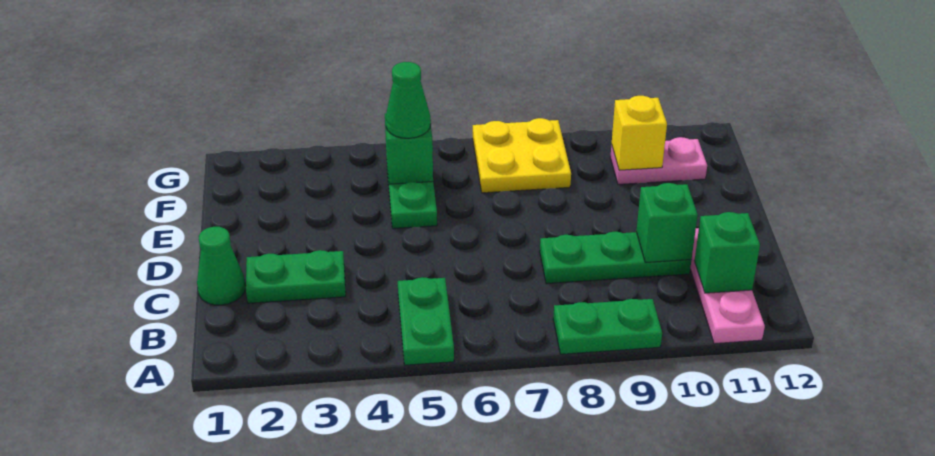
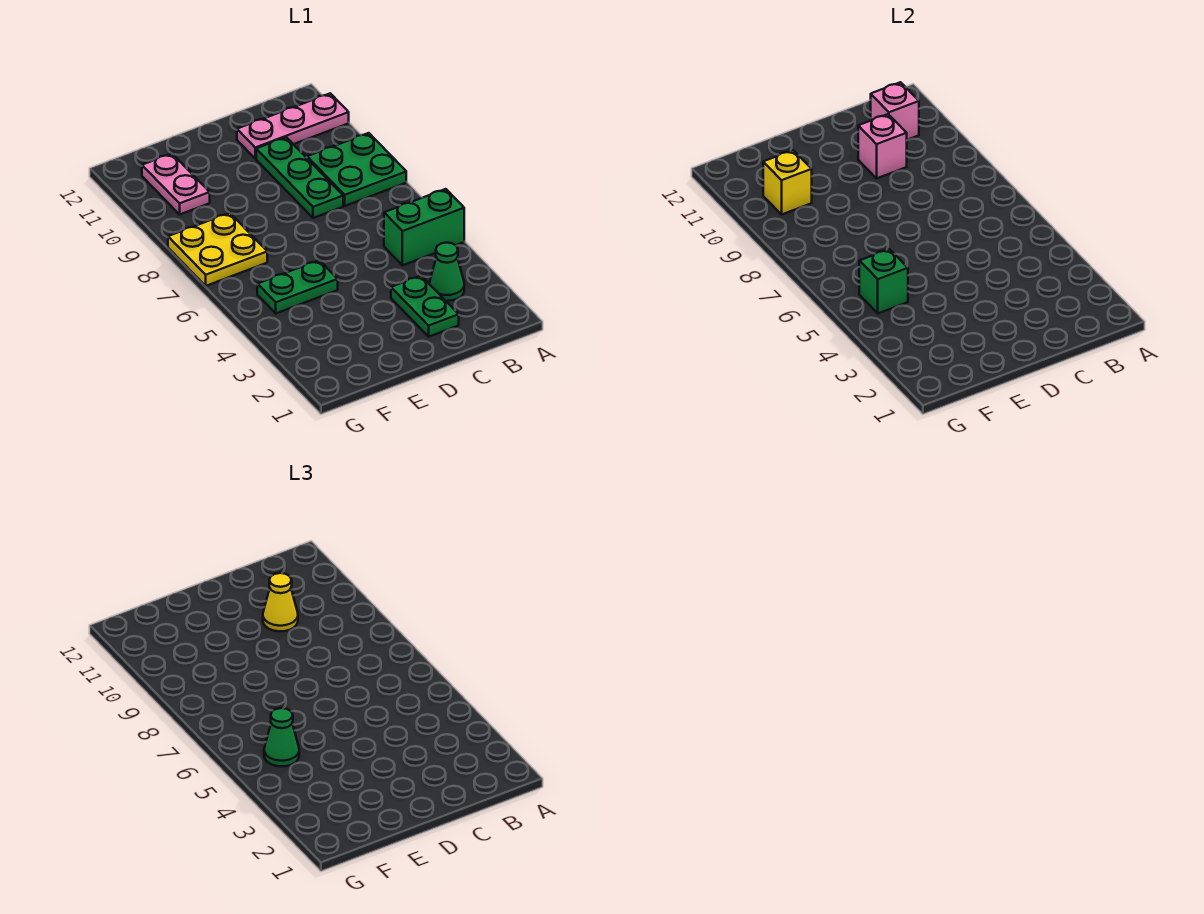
green plate A5:B5 level 1 -> green brick A5:B5 level 1
green plate A8:A9 level 1 -> green plate A8:B9 level 1
green brick B11 level 2 -> pink brick B11 level 2
green cone C1 level 1 -> green cone B3 level 1
green brick C10 level 2 -> pink brick C10 level 2
none -> yellow cone C10 level 3

